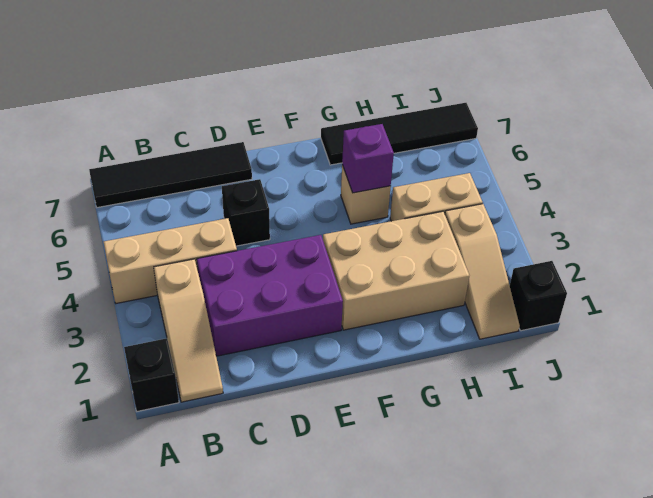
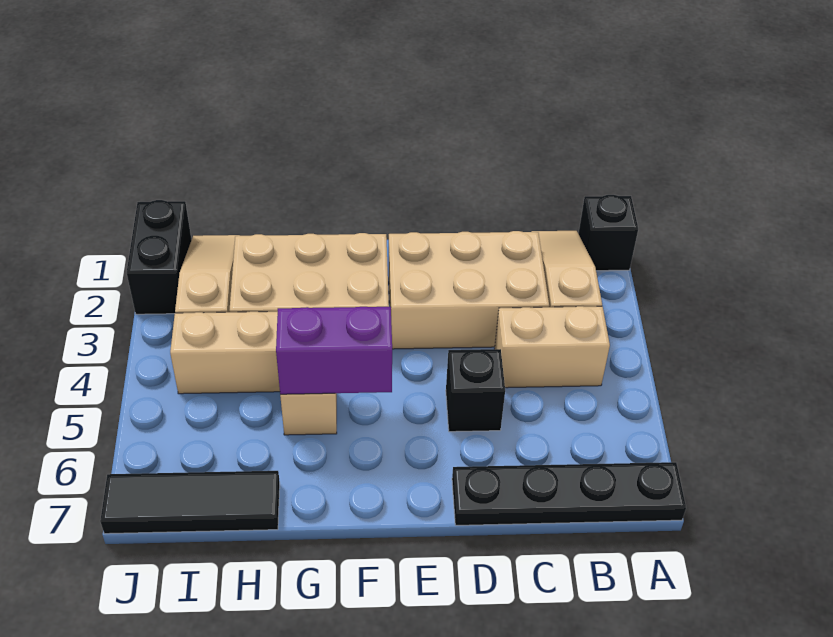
tan brick A4:C4 level 1 -> tan brick B4:C4 level 1
black tile A7:D7 level 1 -> black plate A7:D7 level 1
purple brick C2:E3 level 1 -> tan brick C2:E3 level 1
purple brick G5 level 2 -> purple brick F5:G5 level 2
black tile G7:J7 level 1 -> black tile H7:J7 level 1
black brick J1 level 1 -> black brick J1:J2 level 1

